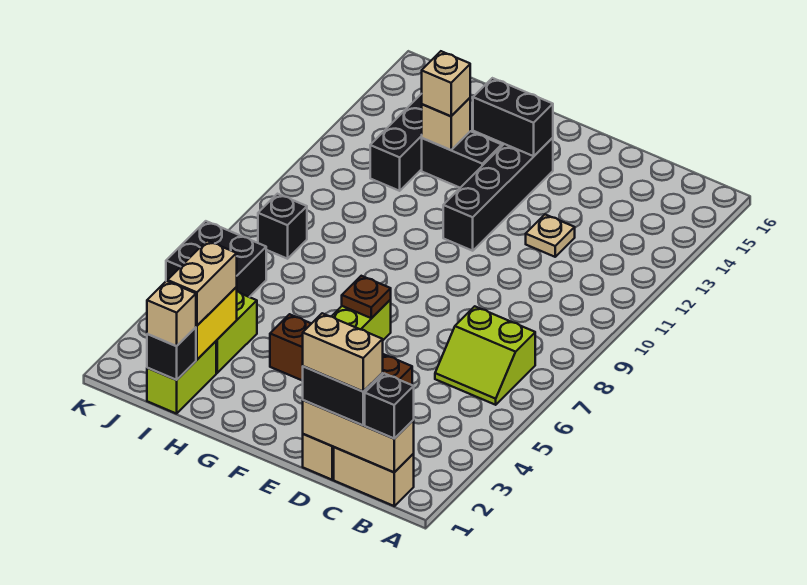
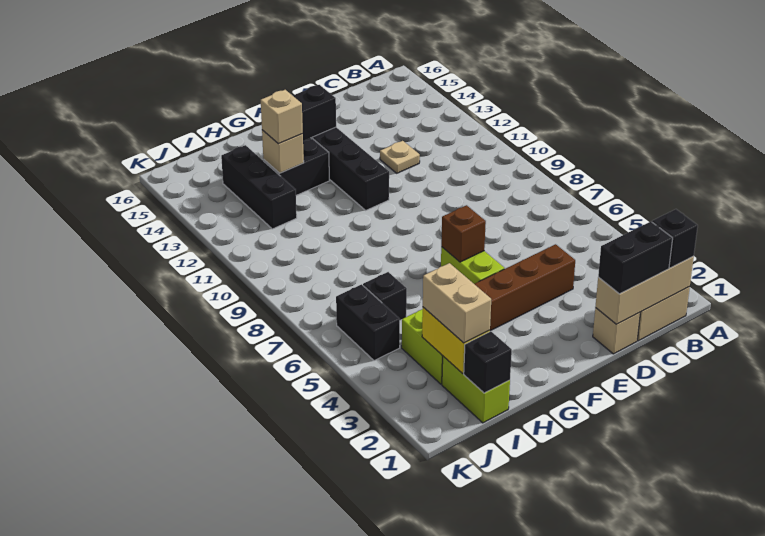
lime slope B6:C7 level 1 top 7 -> none
tan brick C1:D1 level 4 -> none
brown plate F6 level 2 -> brown brick F6 level 2
tan brick I1 level 3 -> none
black brick J5:K6 level 1 -> black brick J5:J6 level 1
black brick J8 level 1 -> black brick I6 level 1

